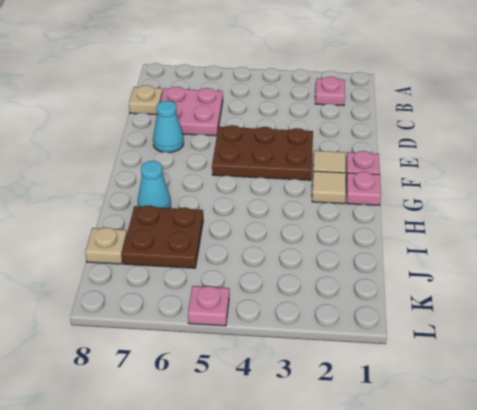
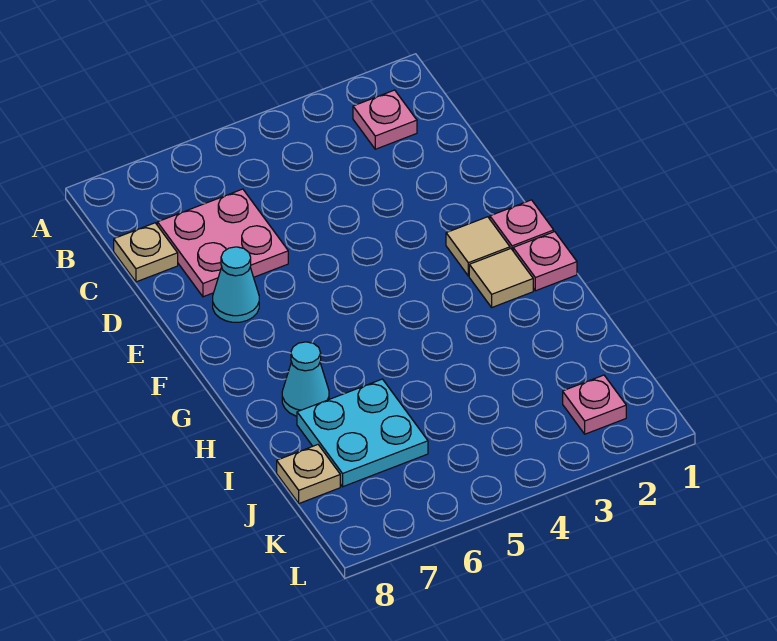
brown plate E3:F5 level 1 -> none
brown plate I6:J7 level 1 -> cyan plate I6:J7 level 1
pink plate L5 level 1 -> pink plate K2 level 1

